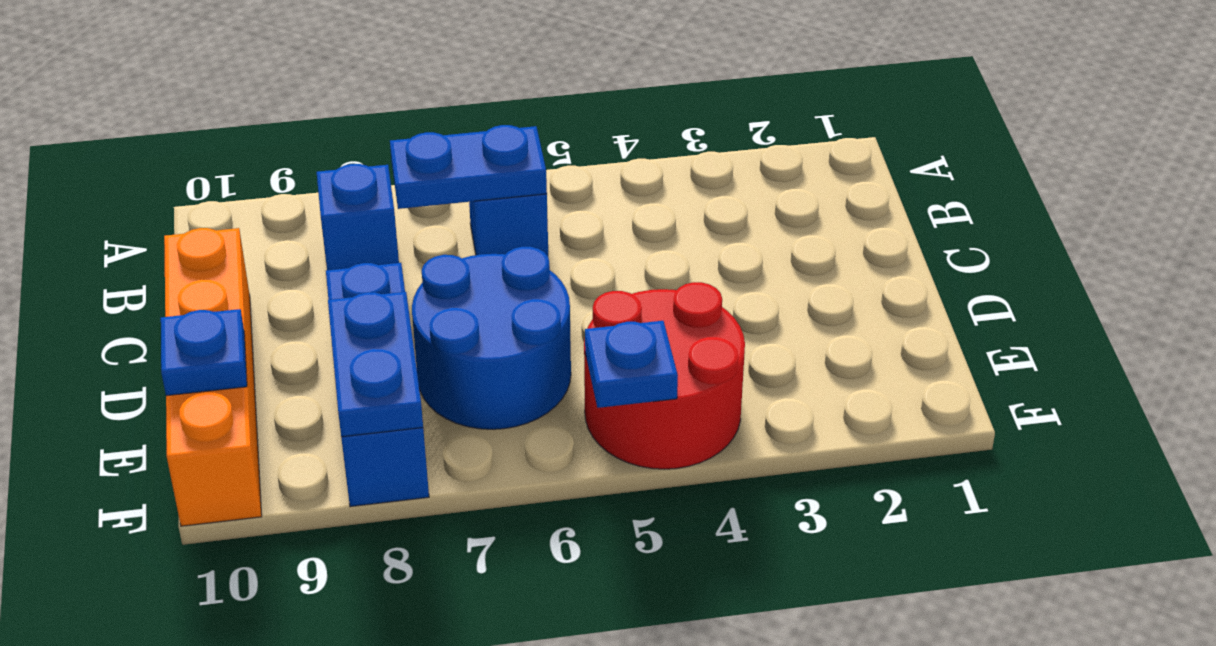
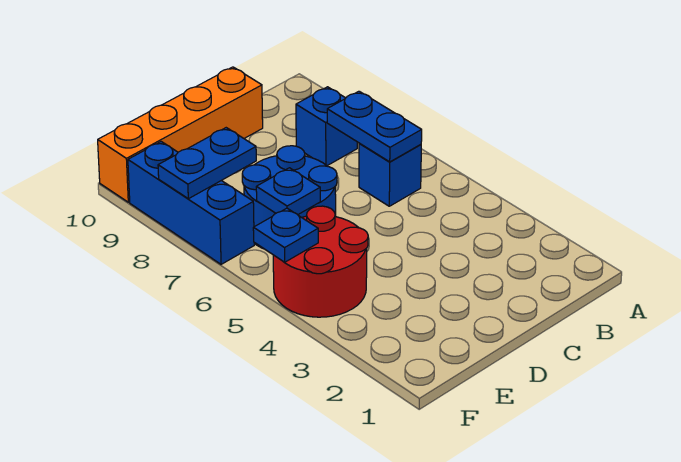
blue brick D8:F8 level 1 -> blue brick F7:F9 level 1
blue plate E10 level 2 -> blue plate E6 level 2

